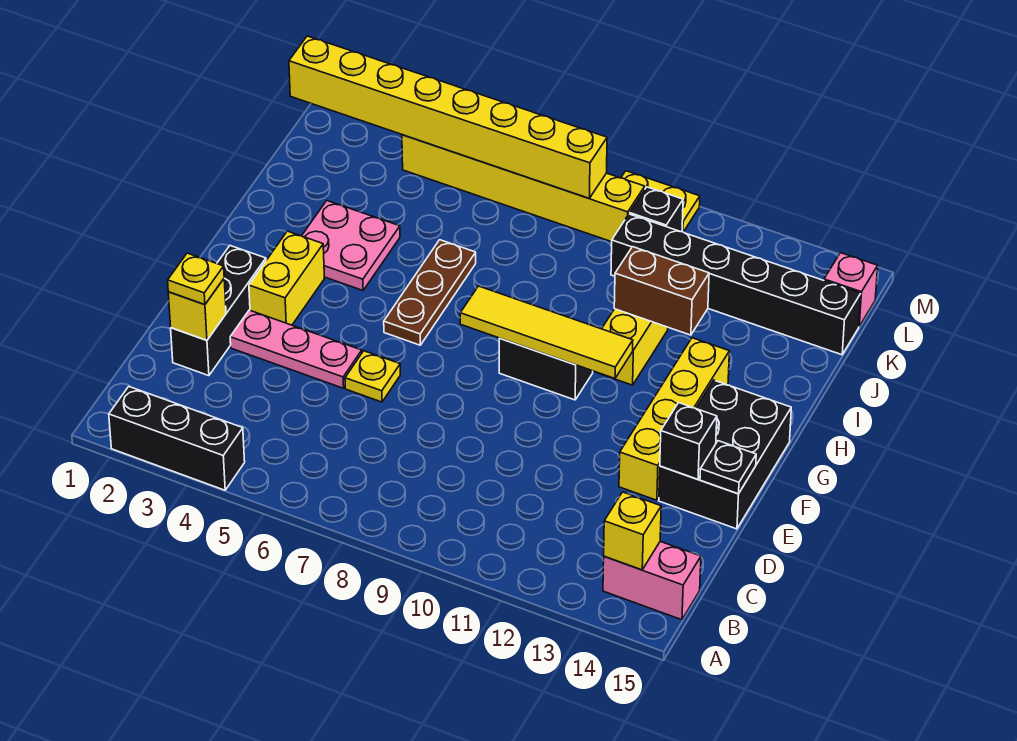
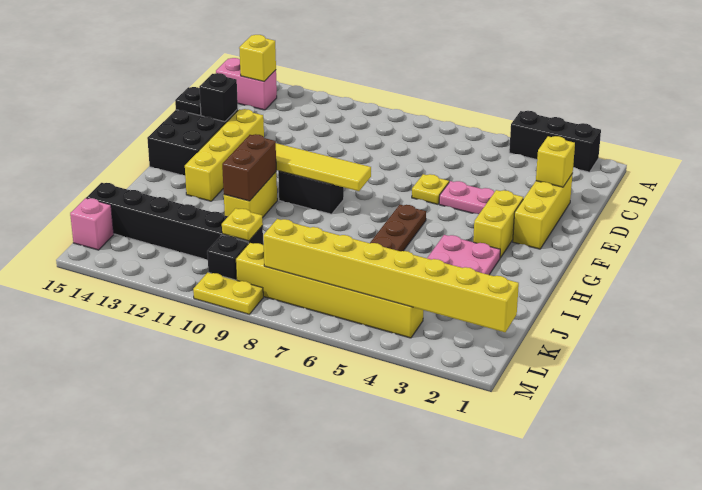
black brick D2:F2 level 1 -> yellow brick D2:F2 level 1
yellow plate D2 level 3 -> yellow plate K10 level 2
brown brick I11:I12 level 2 -> brown brick H11:I11 level 2

